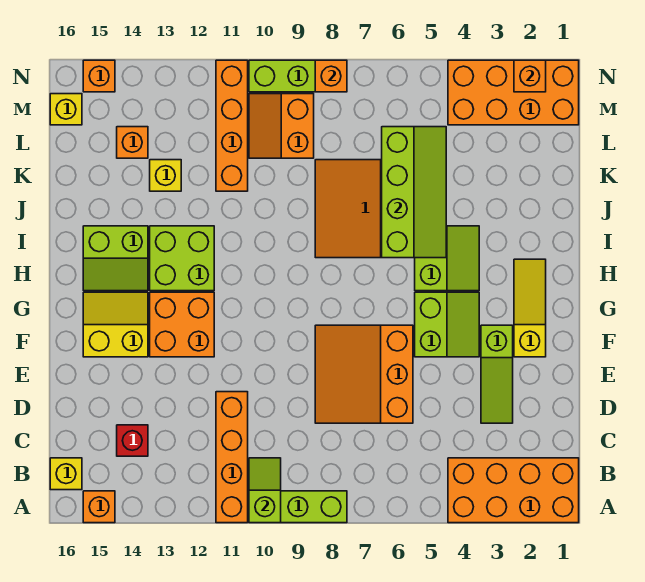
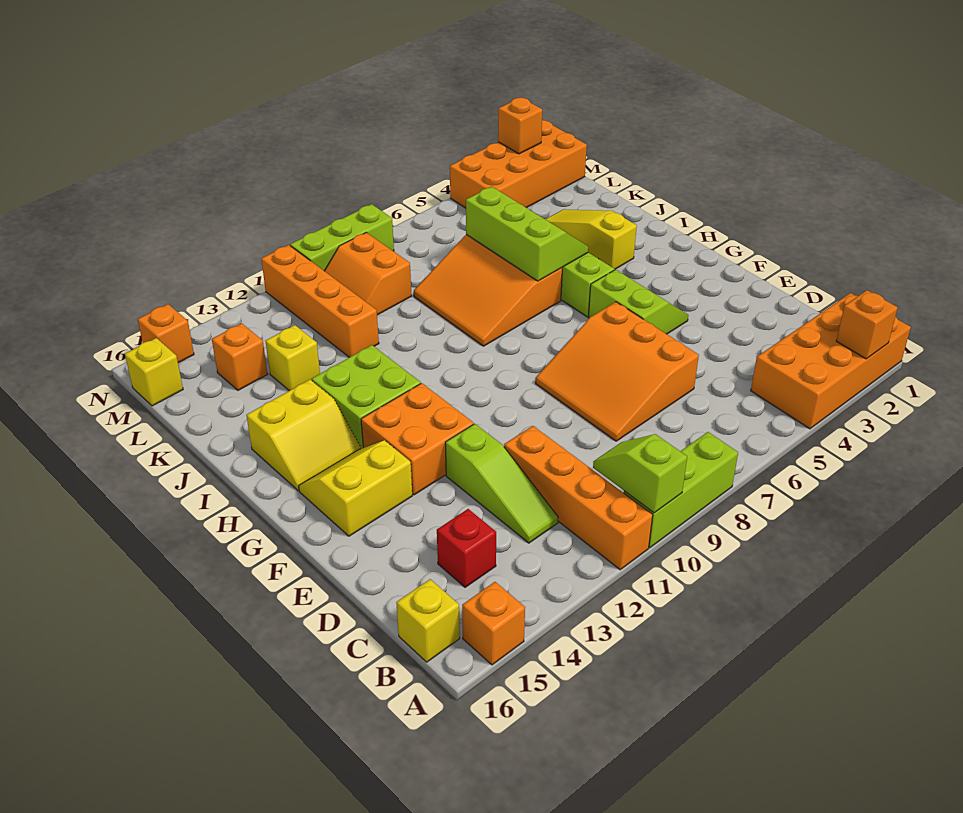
lime slope D3:F3 level 1 top F -> lime slope C12:E12 level 1 top E
yellow slope F2:H2 level 1 top F -> yellow slope I3:K3 level 1 top I
lime slope H14:I15 level 1 top I -> yellow slope H14:I15 level 1 top I
lime slope I5:L6 level 2 top 6 -> lime slope I5:K6 level 2 top 6
orange brick N8 level 2 -> orange brick A2 level 2

